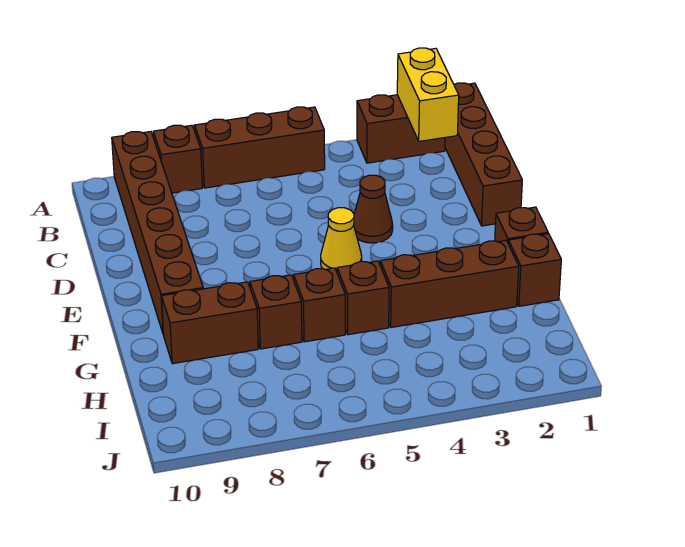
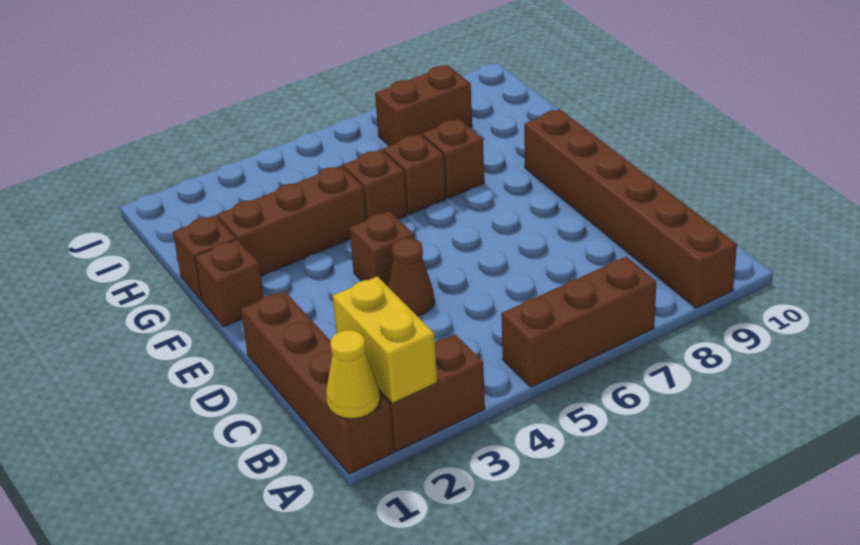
brown brick A8 level 1 -> brown brick E4 level 1
yellow cone E5 level 1 -> yellow cone A1 level 2
brown brick G8:G9 level 1 -> brown brick I7:I8 level 1

